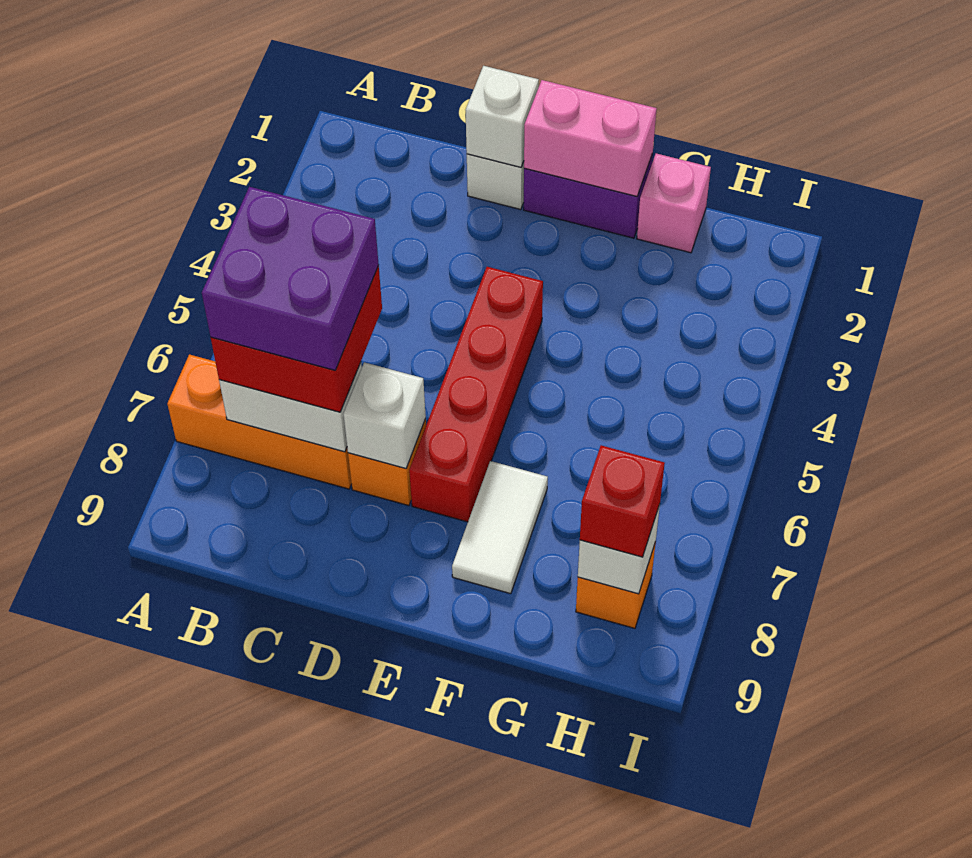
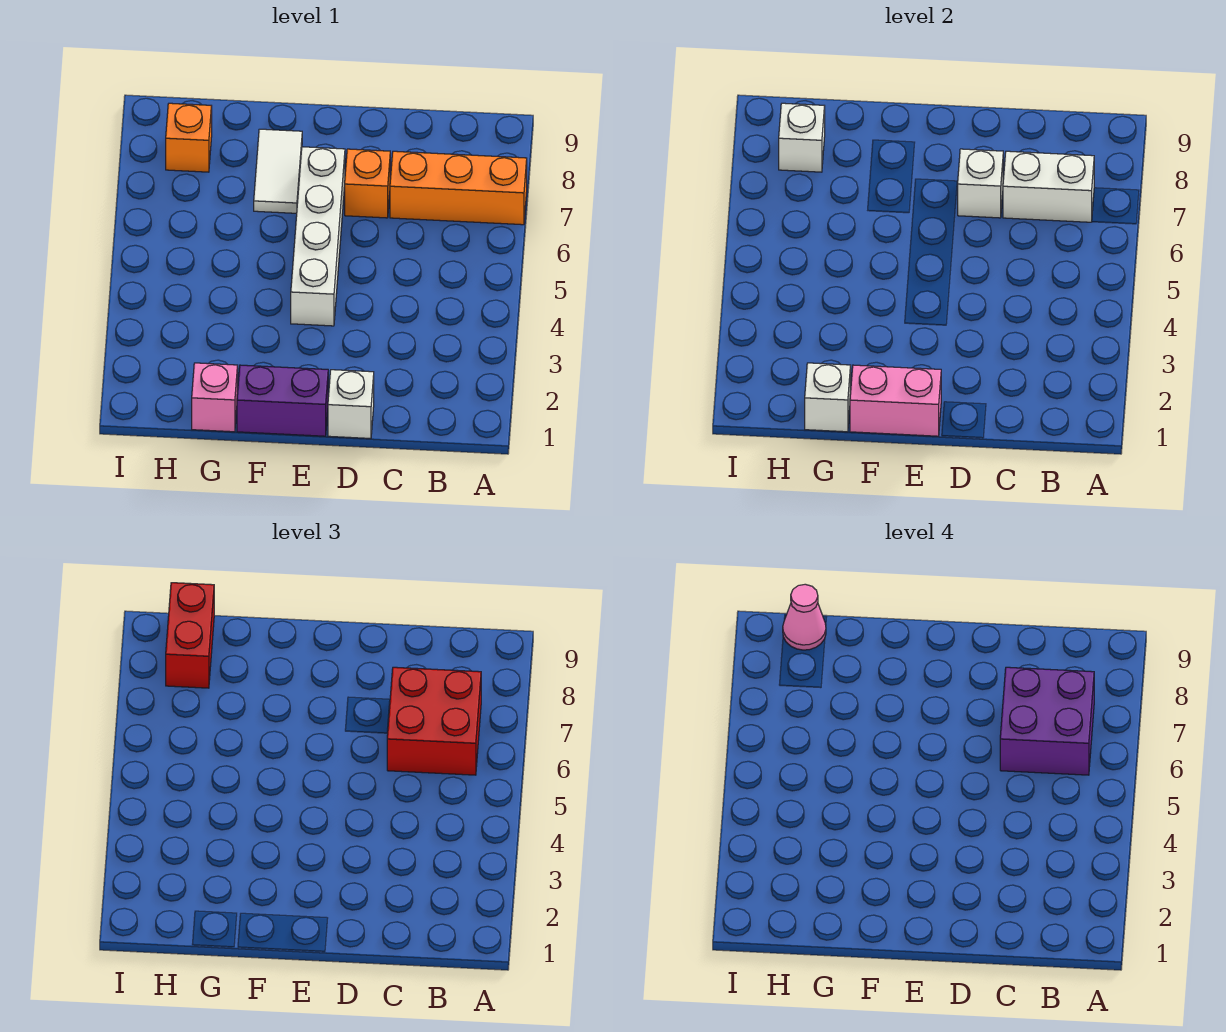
white brick D1 level 2 -> white brick G1 level 2
red brick E4:E7 level 1 -> white brick E4:E7 level 1
red brick H8 level 3 -> red brick H8:H9 level 3
none -> pink cone H9 level 4

